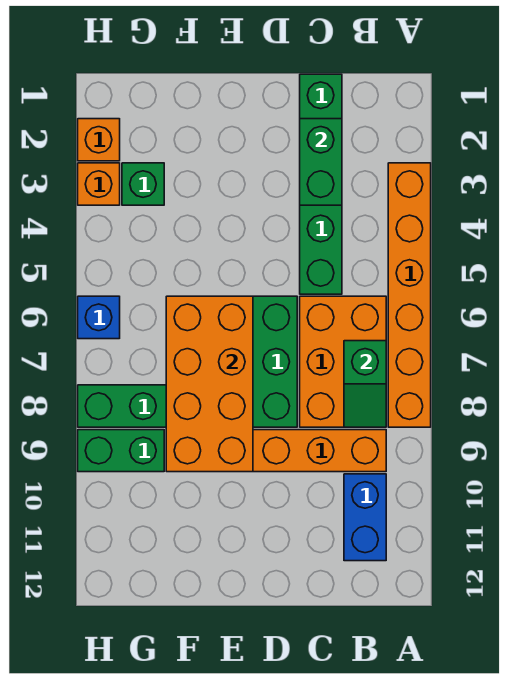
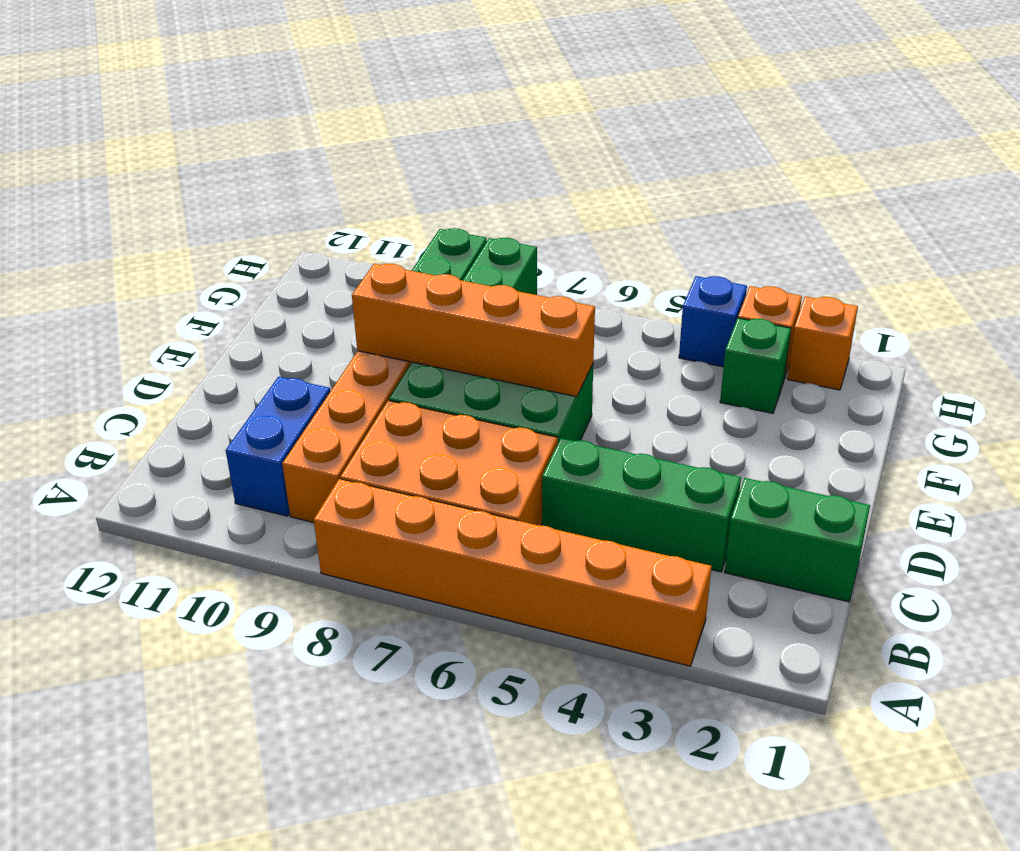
green slope B7:B8 level 2 top 7 -> none
blue brick B10:B11 level 1 -> blue brick B10:C10 level 1
green brick C2:C3 level 2 -> none
orange brick E6:F9 level 2 -> orange brick E6:E9 level 2
blue brick H6 level 1 -> blue brick H4 level 1

